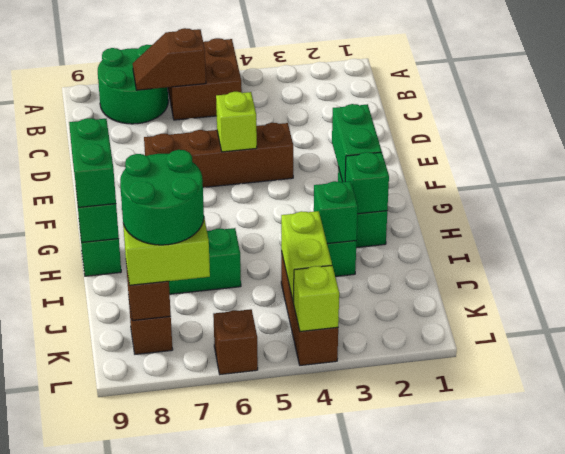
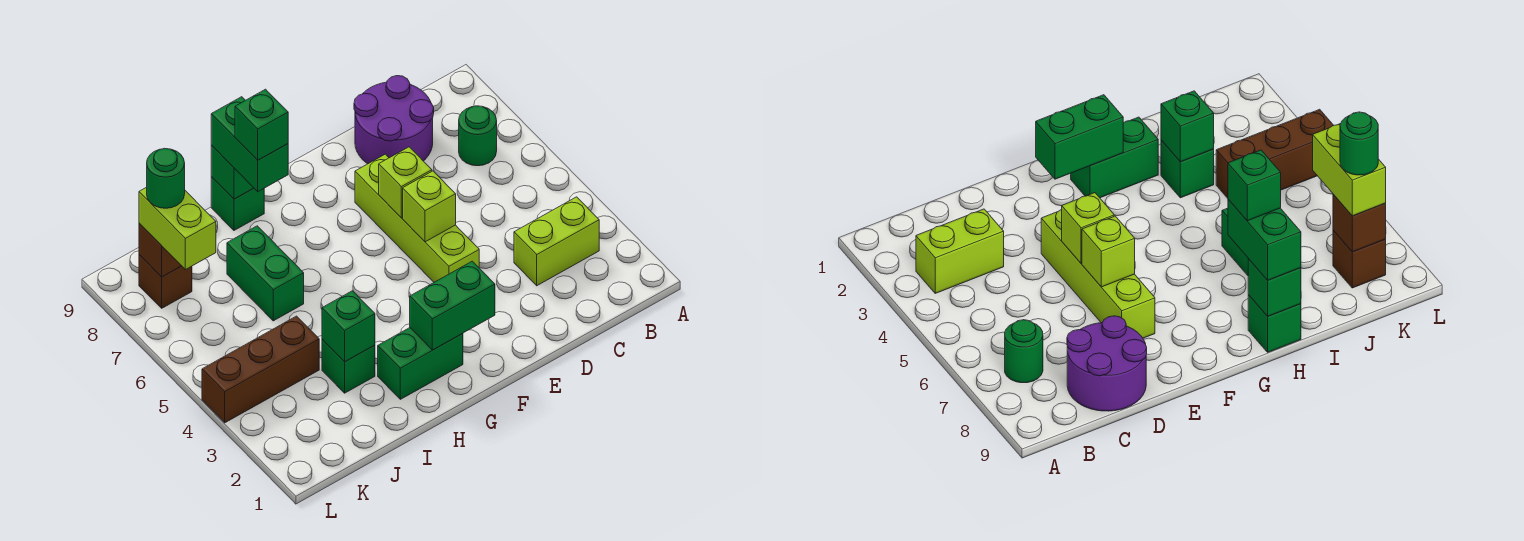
brown brick A5:B6 level 1 -> none
green round brick A7:B8 level 1 -> green round brick B7 level 1
brown slope B6:B7 level 2 top 6 -> none
none -> purple round brick C8:D9 level 1
brown brick E4:E7 level 1 -> lime brick E4:E7 level 1
green brick G9:H9 level 3 -> green brick H8:H9 level 3
green brick H2 level 2 -> green brick H8 level 4
lime brick J4:K4 level 2 -> lime brick B3:C3 level 1
green round brick J7:K8 level 4 -> green round brick K8 level 4
lime brick L4 level 2 -> lime brick E6 level 2
brown brick L6 level 1 -> none

